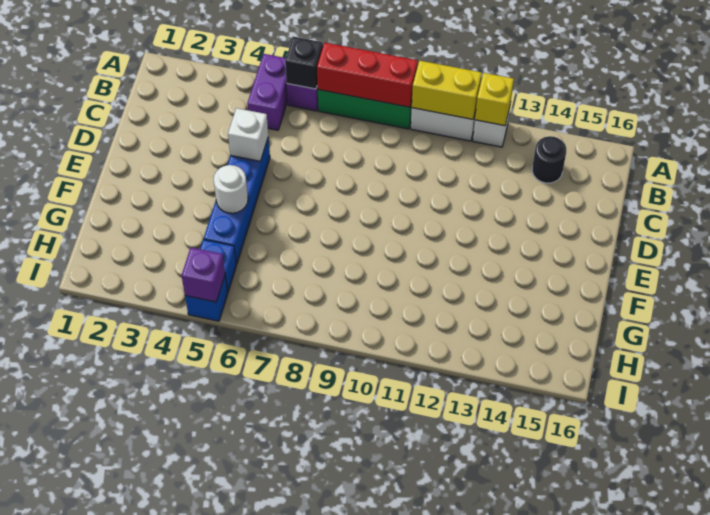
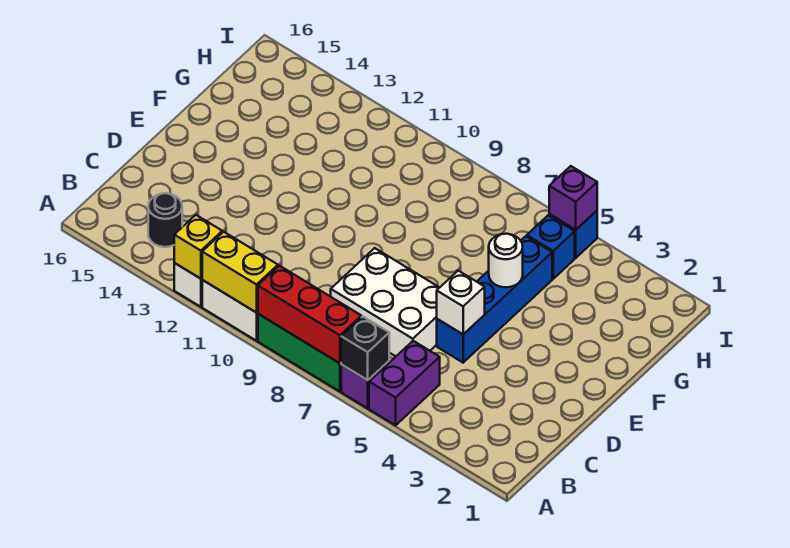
none -> white brick C6:D8 level 1

